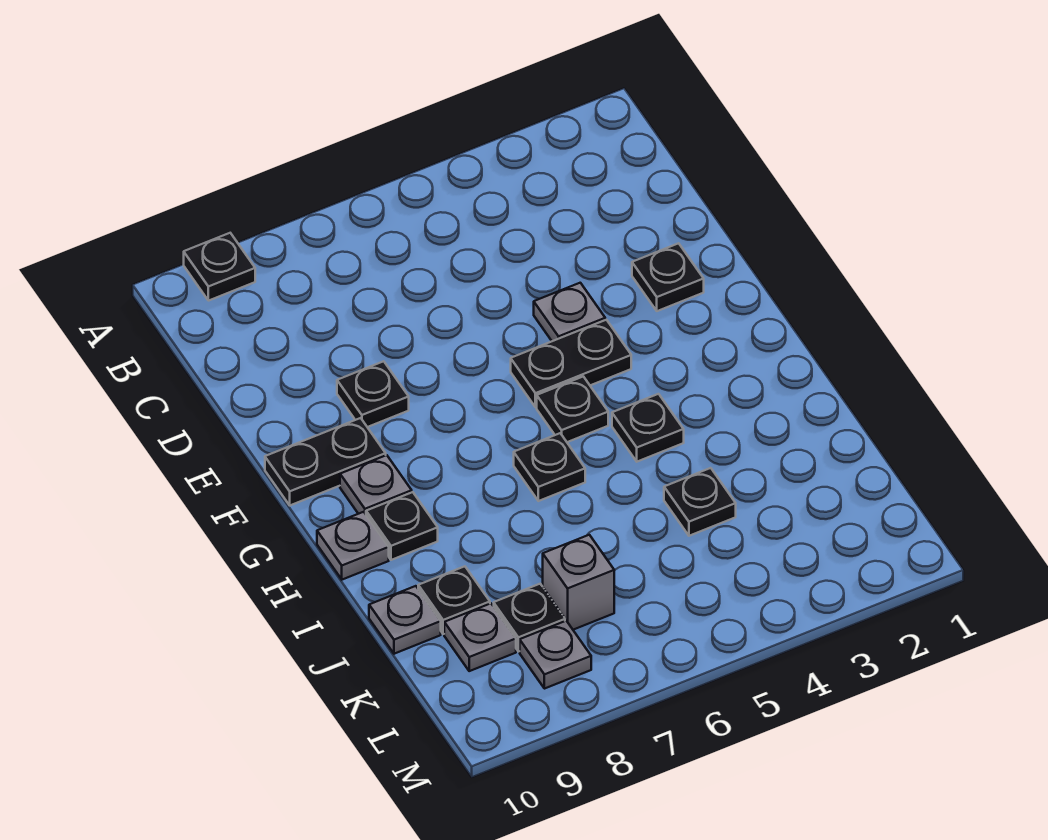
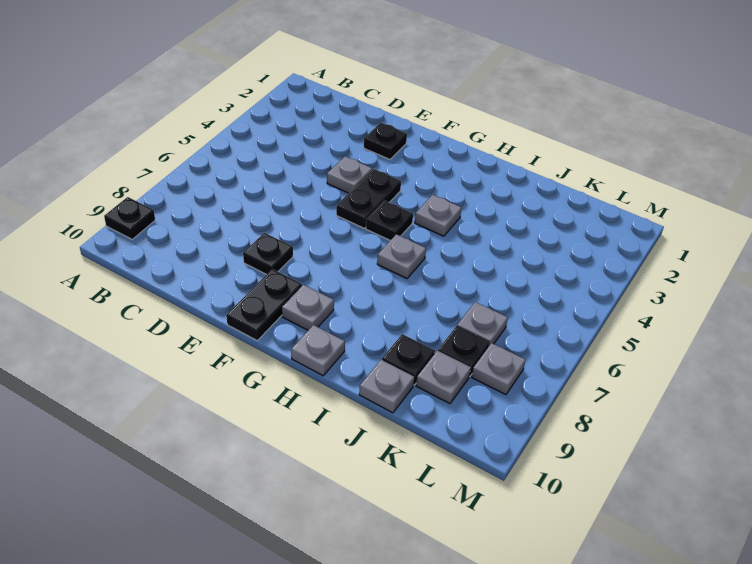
black plate H4 level 1 -> grey plate H4 level 1
black plate H6 level 1 -> grey plate H6 level 1
black plate H9 level 1 -> none
black plate J4 level 1 -> none
grey brick K7 level 1 -> grey plate K7 level 1

